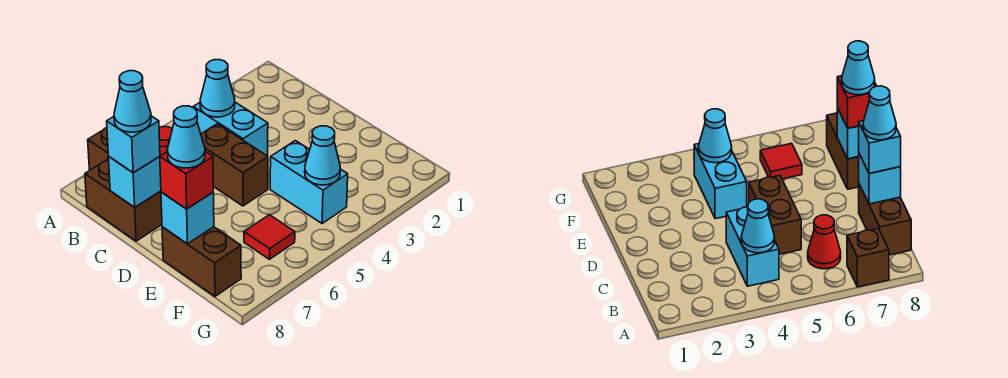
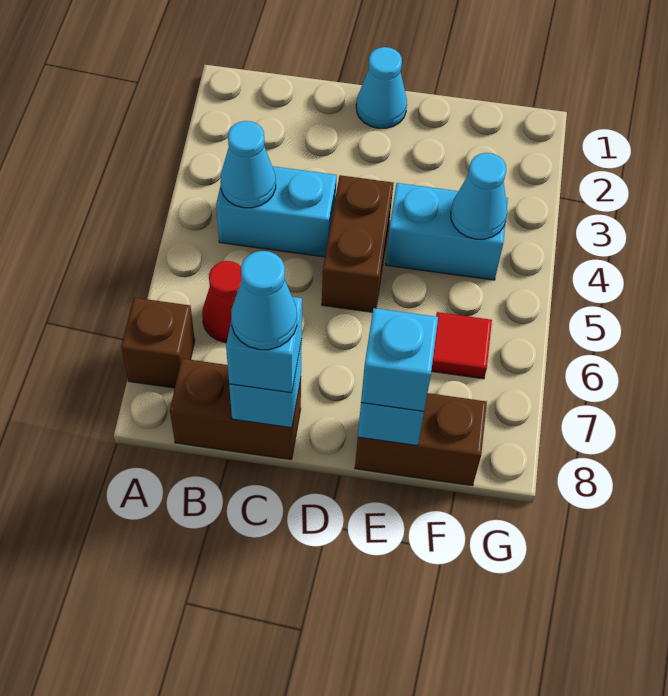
brown brick C5:D5 level 1 -> brown brick D4:D5 level 1
red brick E8 level 3 -> cyan brick E8 level 3
cyan cone E8 level 4 -> cyan cone D1 level 1

